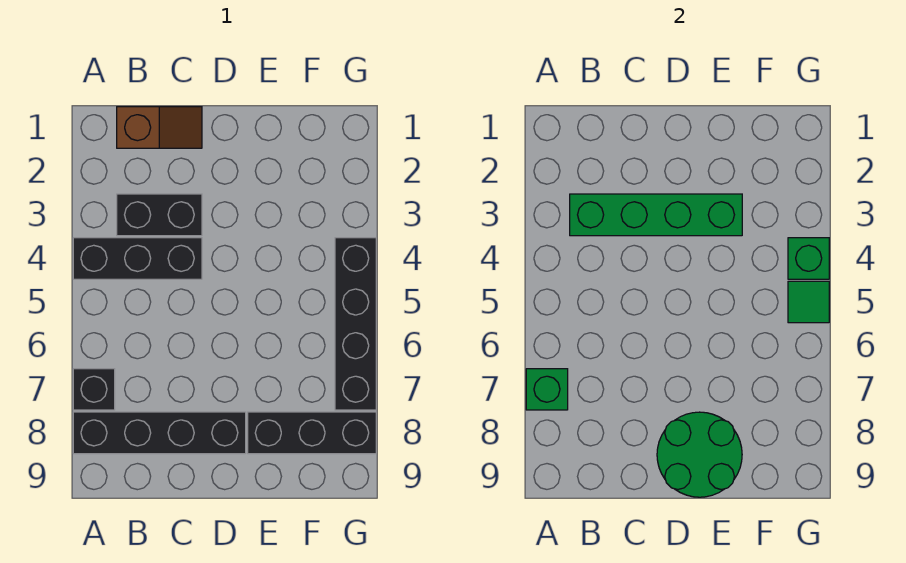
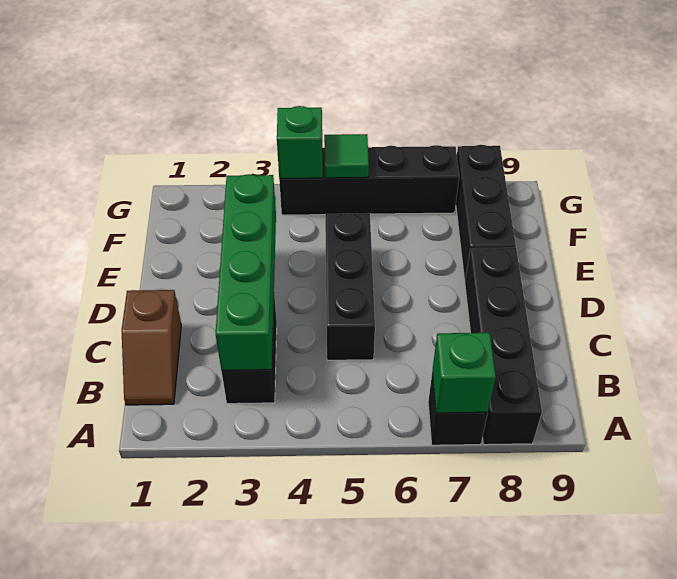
black brick A4:C4 level 1 -> black brick C5:E5 level 1
brown slope B1:C1 level 1 top B -> brown slope B1:C1 level 1 top C
green round brick D8:E9 level 2 -> none

